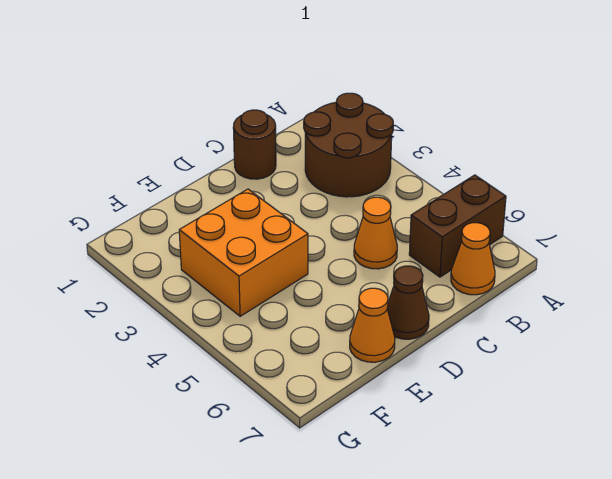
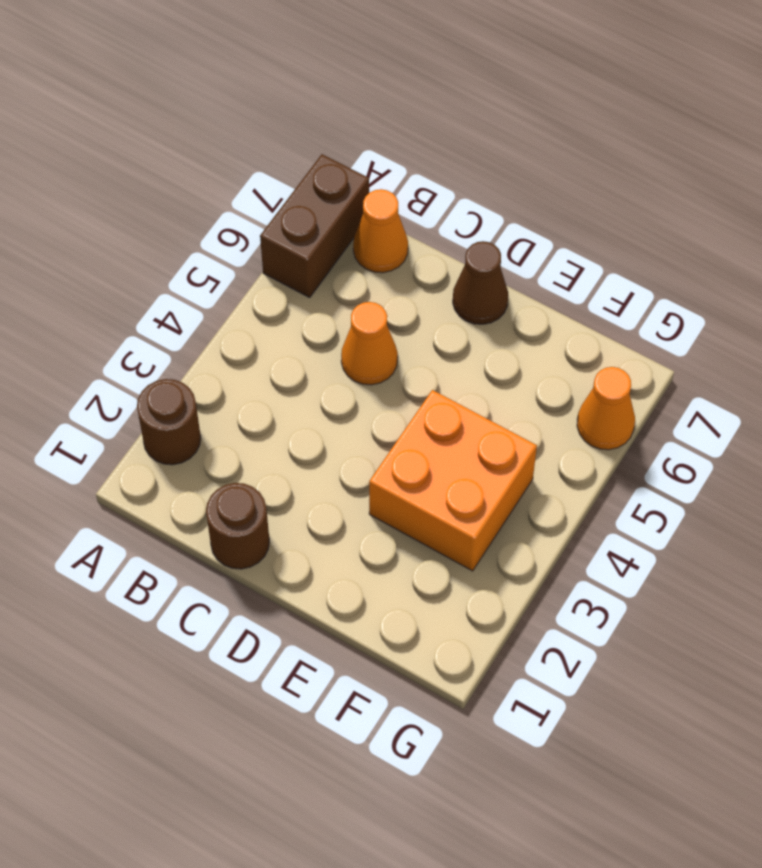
brown round brick A2:B3 level 1 -> brown round brick A2 level 1
brown brick A6:B6 level 1 -> brown brick A6:A7 level 1
orange cone E7 level 1 -> orange cone G6 level 1

